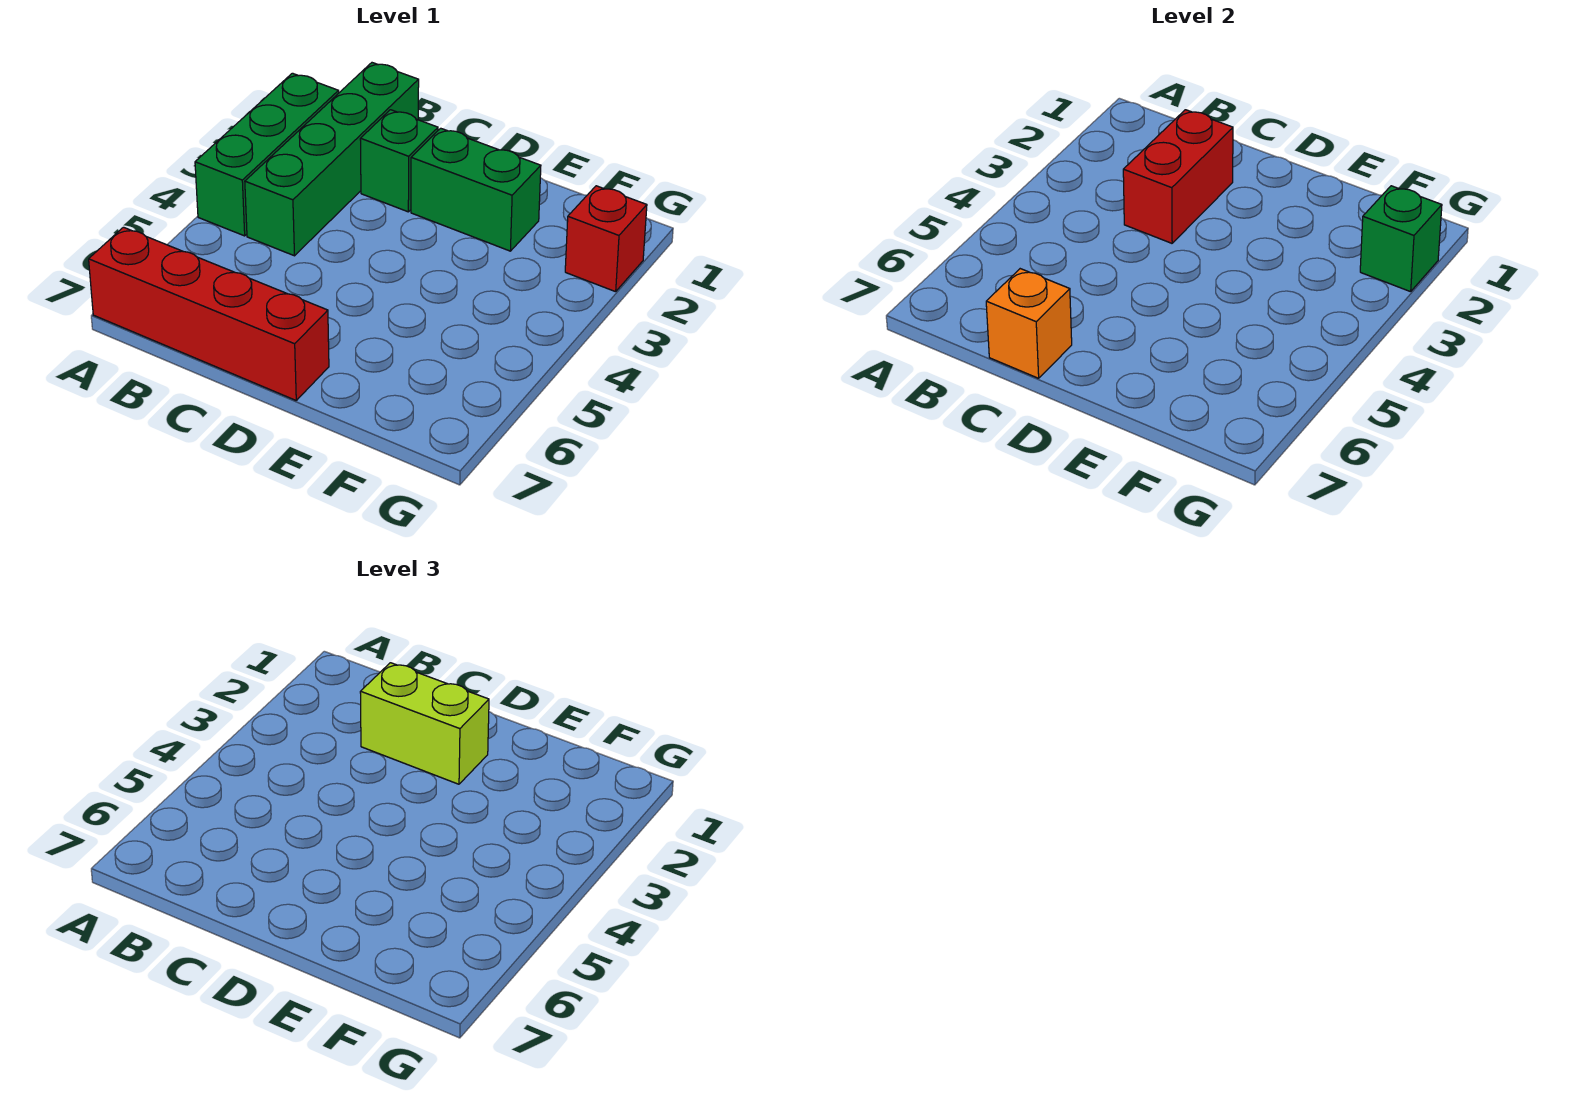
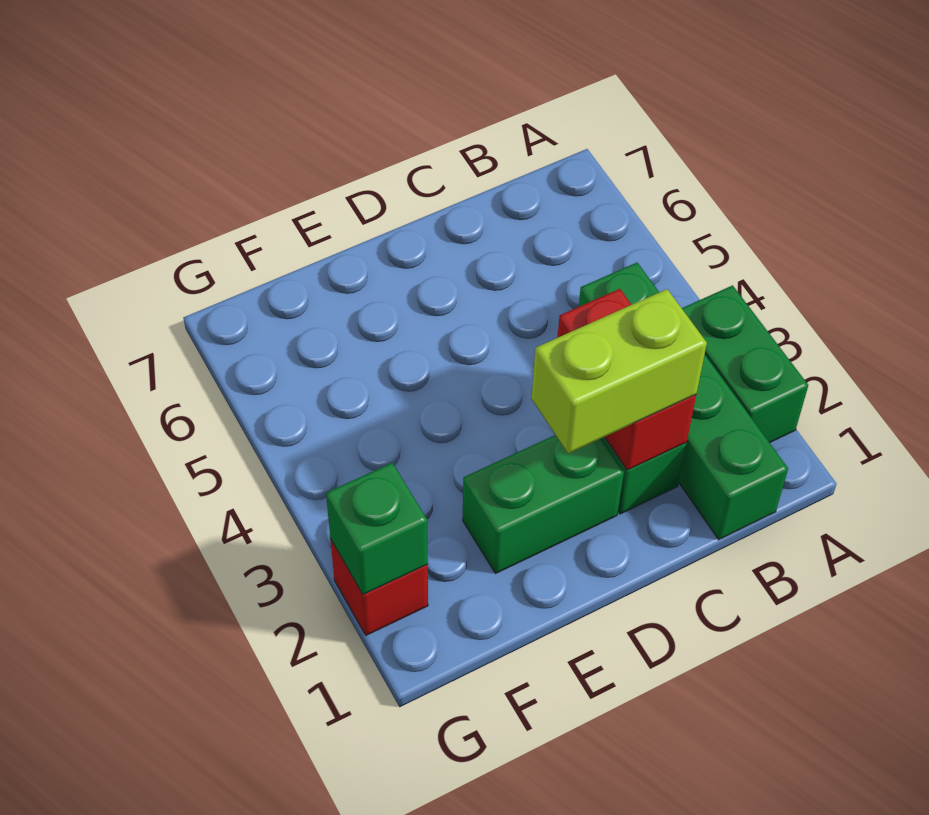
green brick A2:A4 level 1 -> green brick A2:A3 level 1
red brick A7:D7 level 1 -> none
orange brick C7 level 2 -> none

